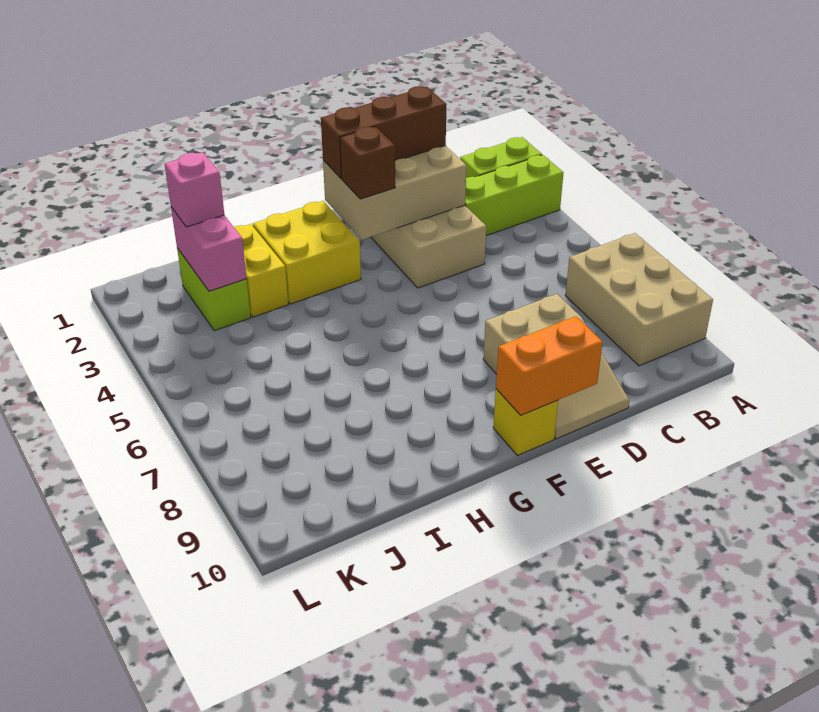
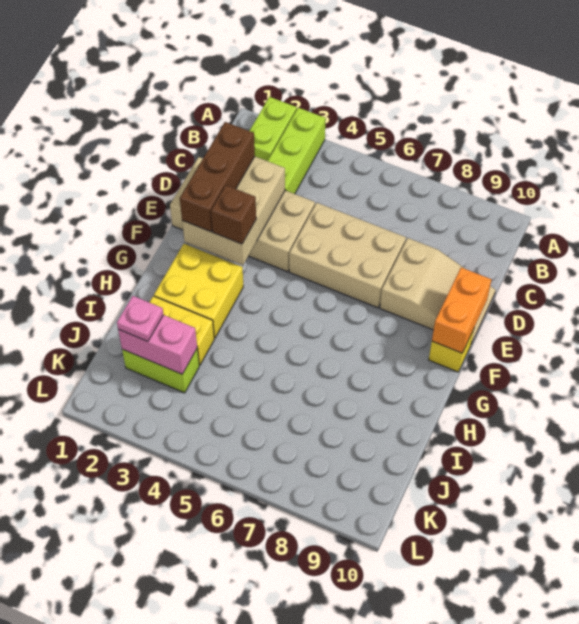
tan brick A7:B9 level 1 -> tan brick D5:E7 level 1
pink brick J2 level 3 -> pink plate J2 level 3

